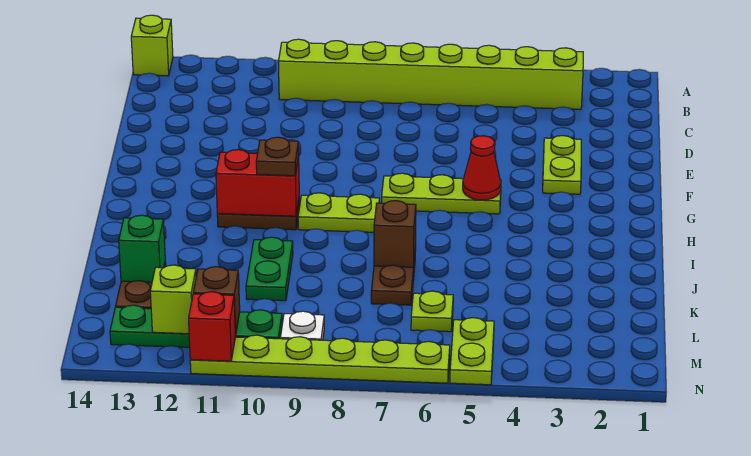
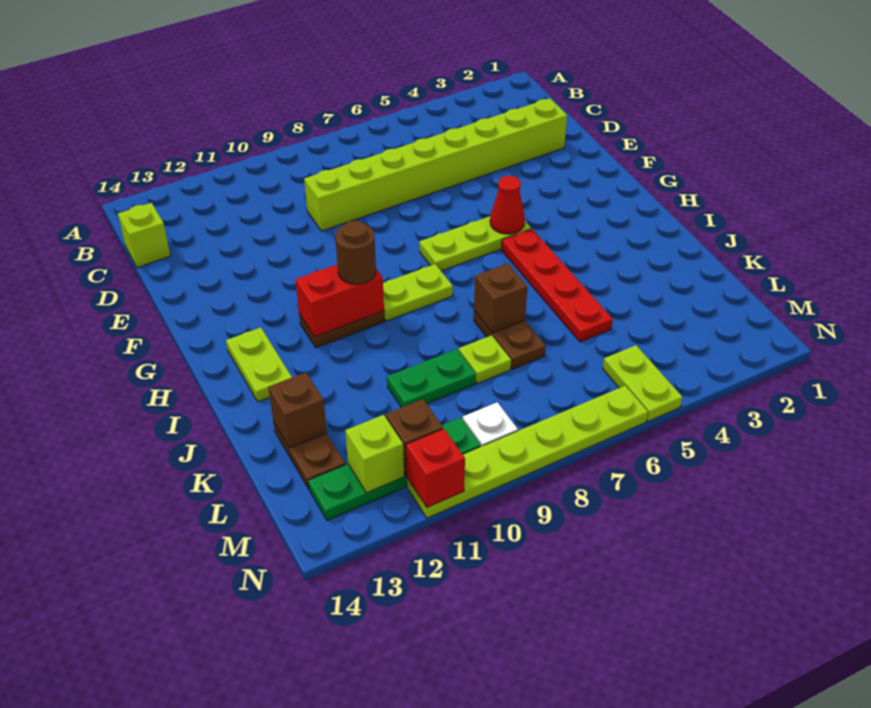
lime brick A14 level 1 -> lime brick C14 level 1
lime brick B3:B10 level 1 -> lime brick D2:D9 level 1
lime plate E3:F3 level 1 -> lime plate H13:I13 level 1
none -> red plate H5:K5 level 1
brown plate H10 level 3 -> brown round brick H10 level 3
green plate J10:K10 level 1 -> green plate K9:K10 level 1
green brick K13 level 2 -> brown brick K13 level 2
lime plate L6 level 1 -> lime plate K8 level 1

